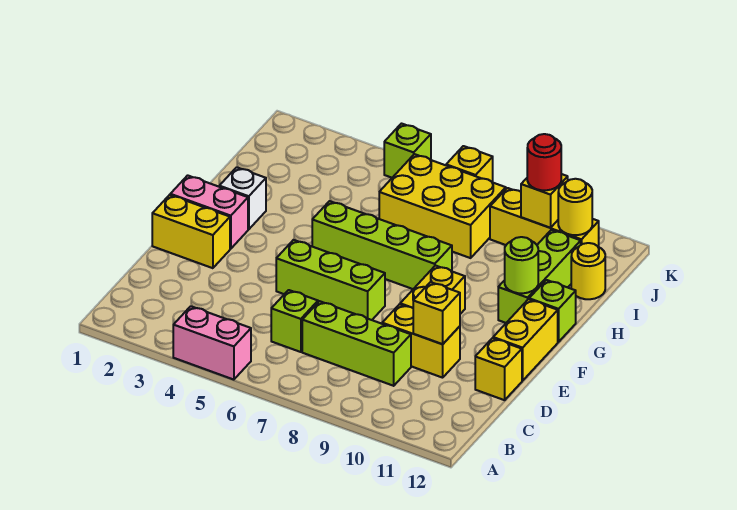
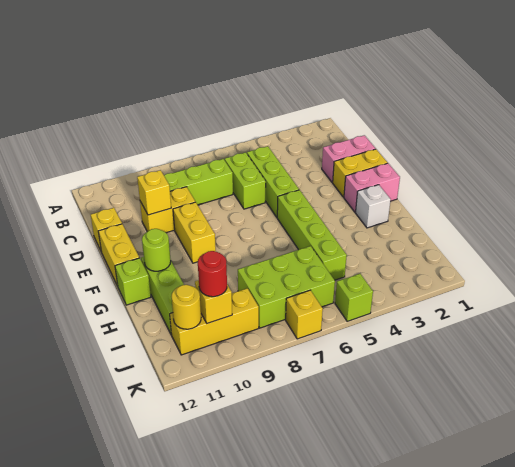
pink brick A4:A5 level 1 -> pink brick D1:D2 level 1
lime brick C6 level 1 -> lime brick C6:D6 level 1
lime brick E5:E7 level 1 -> lime brick C5:E5 level 1
lime brick G5:G8 level 1 -> lime brick F5:I5 level 1
yellow brick I6:J8 level 1 -> lime brick I6:J8 level 1
yellow round brick I12 level 1 -> none

